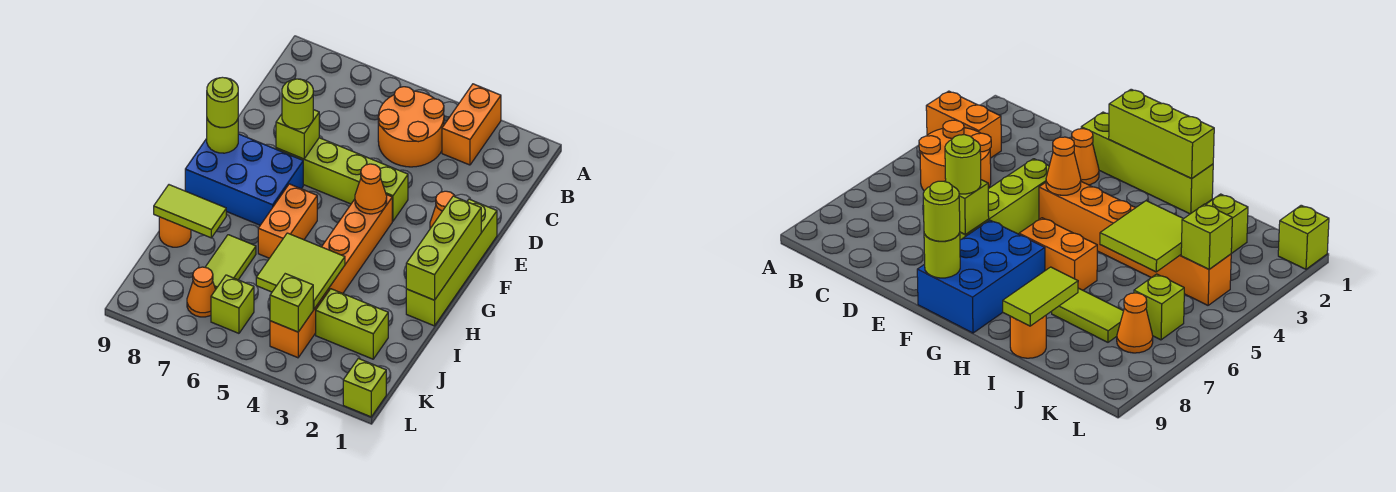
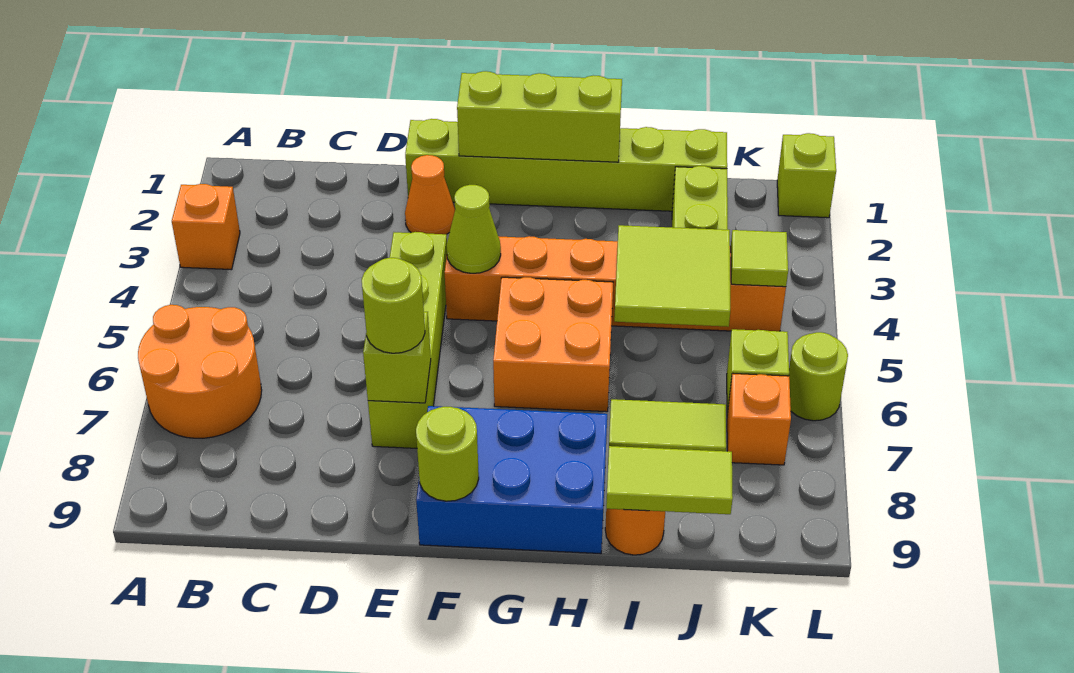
orange brick A3:B3 level 1 -> orange brick A3 level 1
orange round brick B4:C5 level 1 -> orange round brick A6:B7 level 1
lime brick E1:H1 level 1 -> lime brick E1:J1 level 1
orange cone F4 level 2 -> lime cone F4 level 2
blue brick F7:G9 level 1 -> blue brick F8:H9 level 1
lime round brick F9 level 3 -> lime round brick L6 level 1
orange brick G6:H6 level 1 -> orange brick G5:H6 level 1
lime tile I8:I9 level 2 -> lime tile I9:J9 level 2
lime brick K4 level 2 -> lime tile K4 level 2
orange cone K7 level 1 -> orange brick K7 level 1

